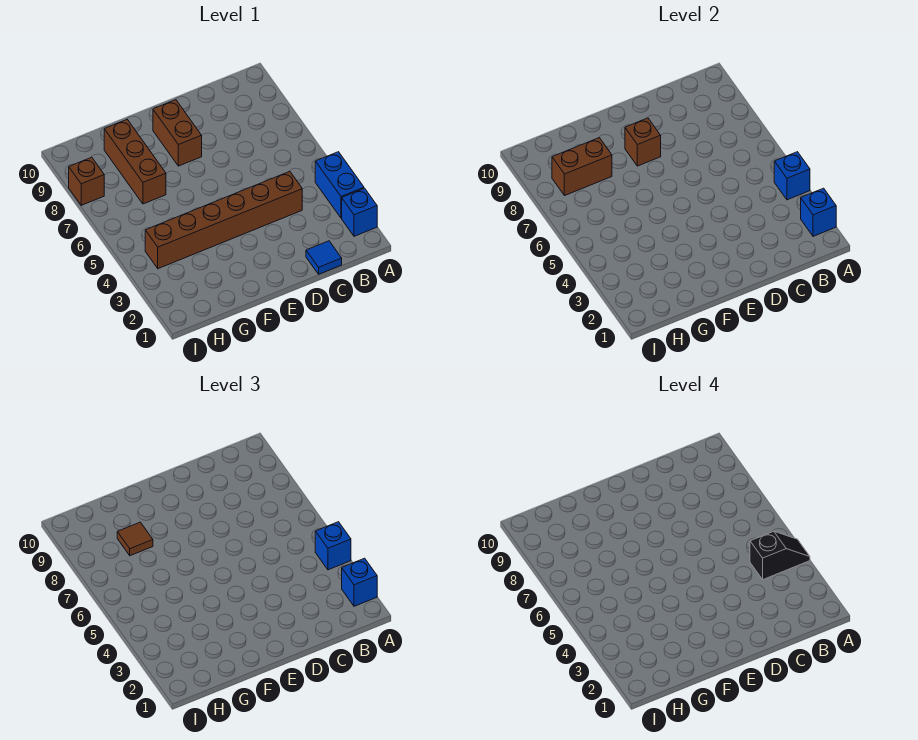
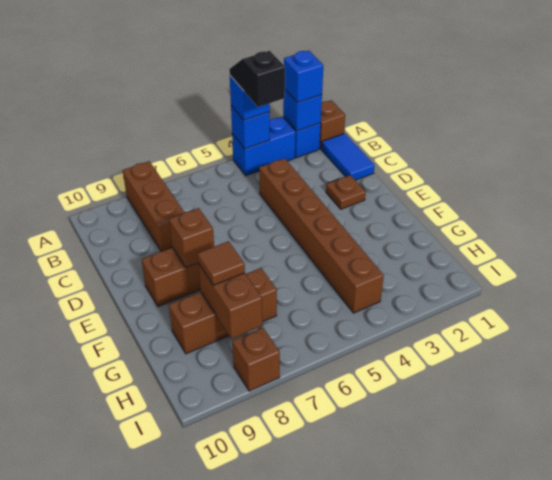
none -> brown brick A1 level 1
none -> brown brick A8:C8 level 1
blue tile C1 level 1 -> blue tile B1:C1 level 1
none -> brown plate D2 level 1

